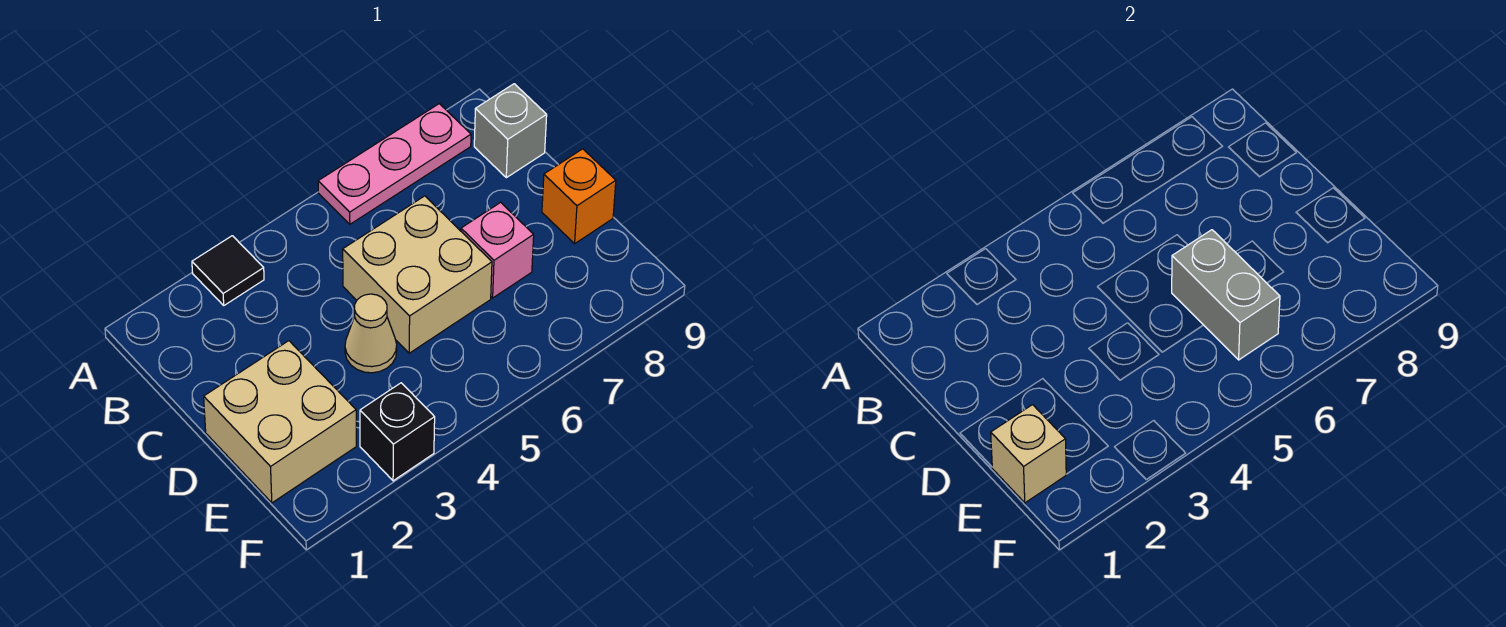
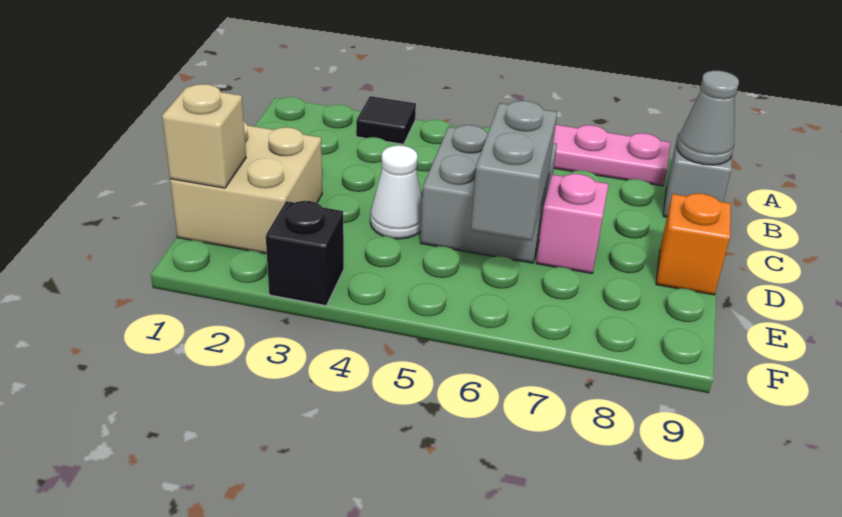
none -> grey cone B9 level 2
tan brick C5:D6 level 1 -> grey brick C5:D6 level 1
tan cone D4 level 1 -> white cone D4 level 1

